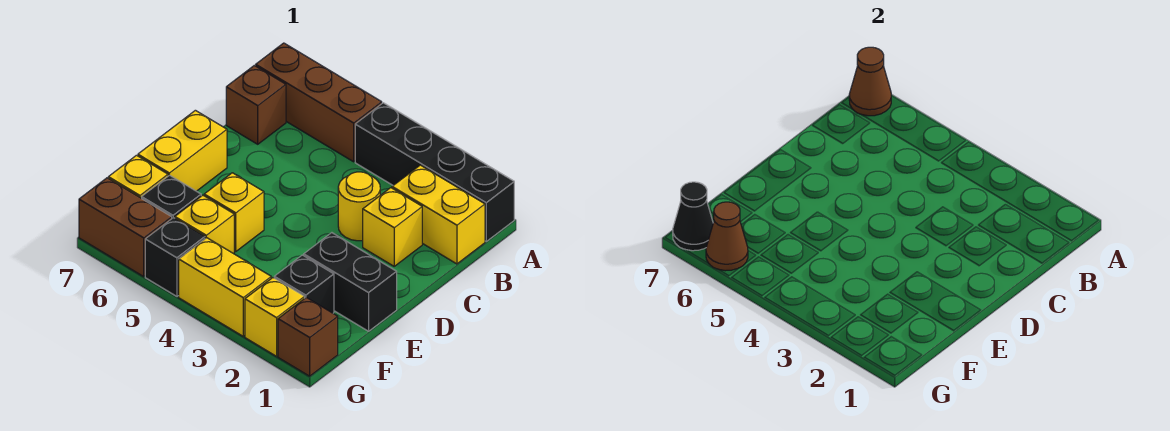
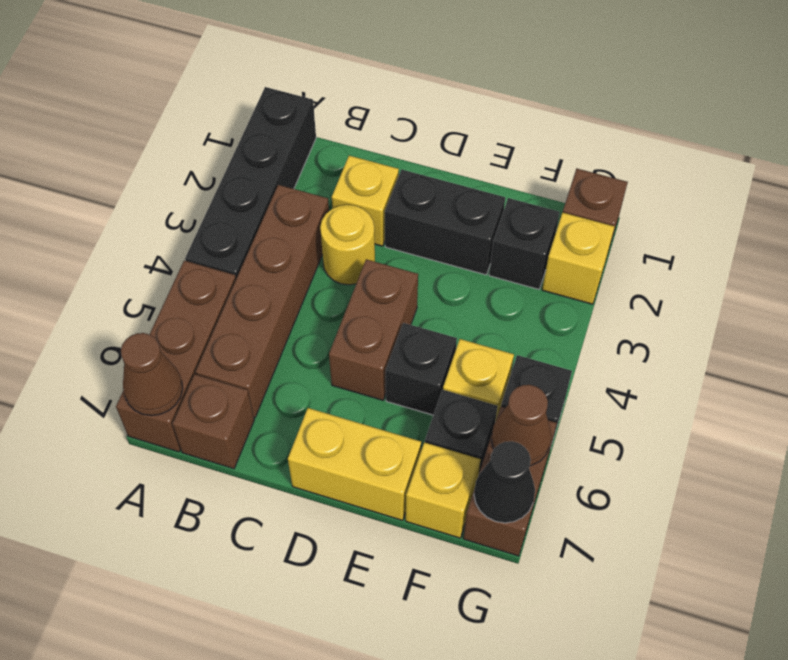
yellow brick B1:B2 level 1 -> none
none -> brown brick B3:B6 level 1
none -> brown brick D4:D5 level 1
black brick E1:E2 level 1 -> black brick D2:E2 level 1
yellow brick E5 level 1 -> black brick E5 level 1
yellow brick G3:G4 level 1 -> none

